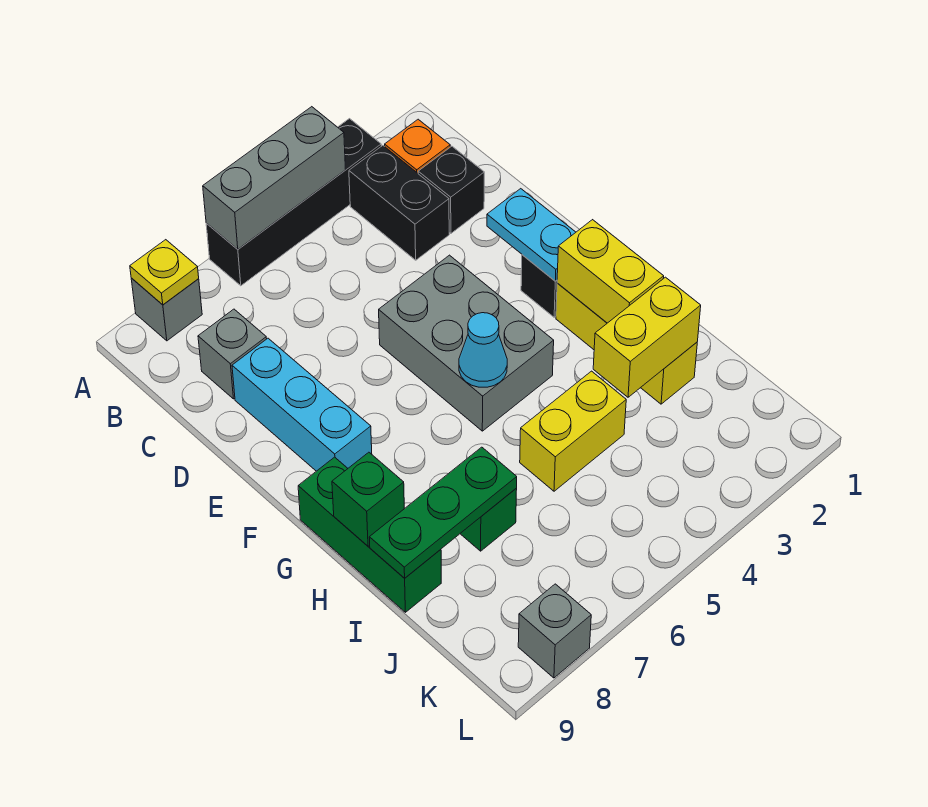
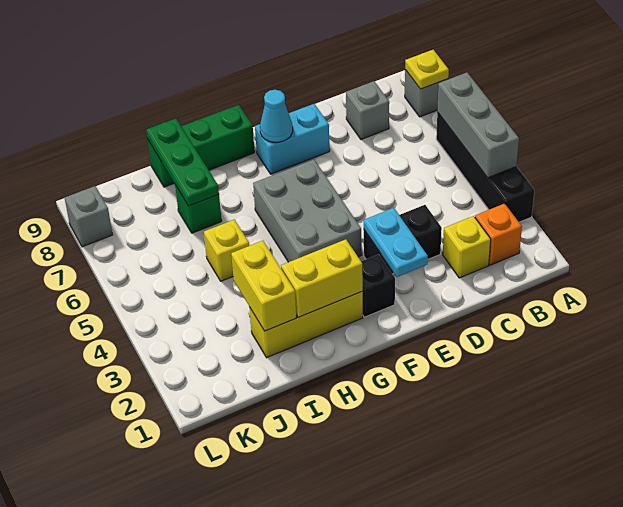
black brick B3:C3 level 1 -> black brick D3:E3 level 1
black brick C2 level 1 -> yellow brick C2 level 1
cyan brick D8:F8 level 1 -> cyan brick E8:F8 level 1
cyan plate E2:F2 level 2 -> cyan plate E2:E3 level 2
grey brick E4:G5 level 1 -> grey brick F4:G6 level 1
cyan cone G5 level 2 -> cyan cone F8 level 2
green brick H9 level 2 -> none
yellow brick I4:I5 level 1 -> yellow brick I5 level 1

